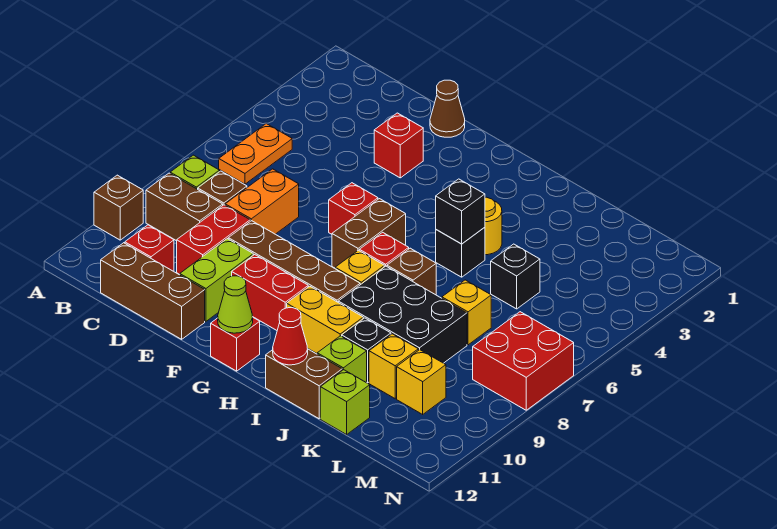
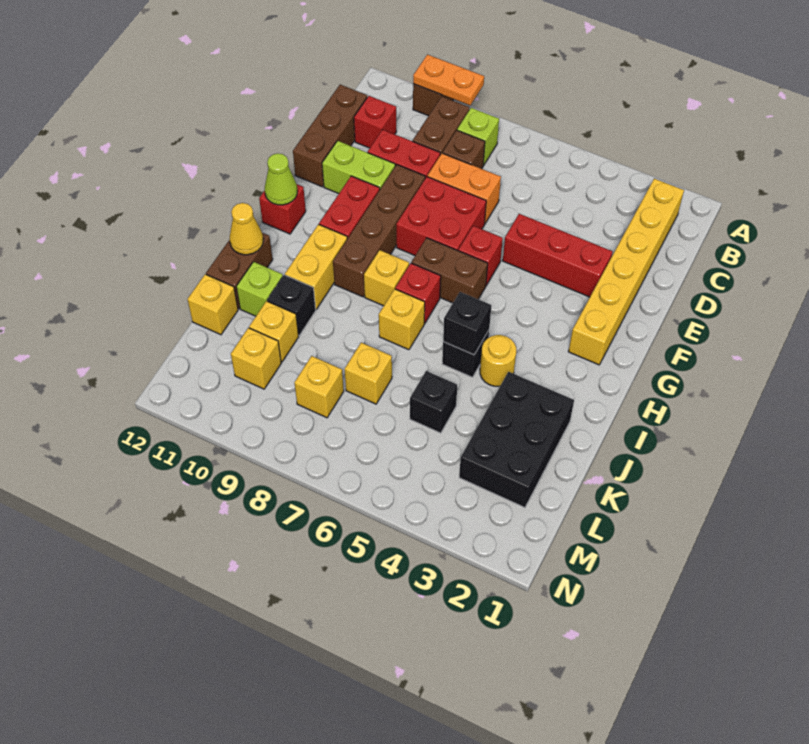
none -> yellow brick B2:G2 level 1
orange plate B5:B6 level 1 -> orange plate A9:A10 level 2
brown cone E1 level 1 -> none
red brick E3 level 1 -> red brick E3:E5 level 1
brown brick I7 level 1 -> yellow brick I7 level 1
black brick I8:K9 level 1 -> black brick J2:L3 level 1
red cone I12 level 2 -> yellow cone I12 level 2
lime brick K12 level 1 -> yellow brick K12 level 1
none -> yellow brick L8 level 1
red brick M7:N8 level 1 -> red brick E7:F8 level 1

